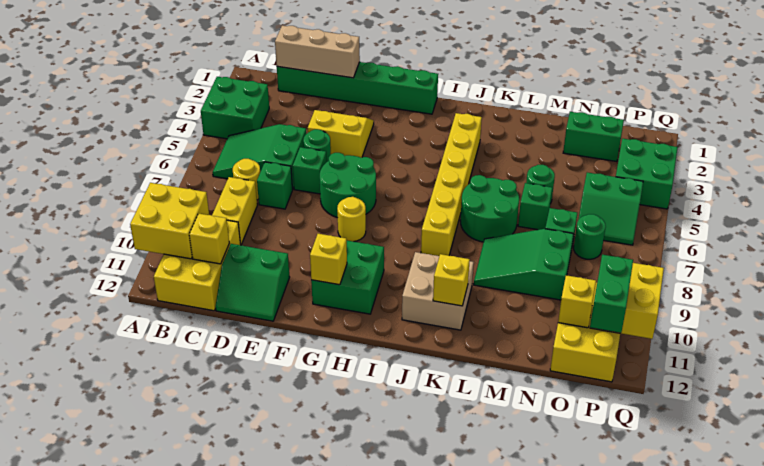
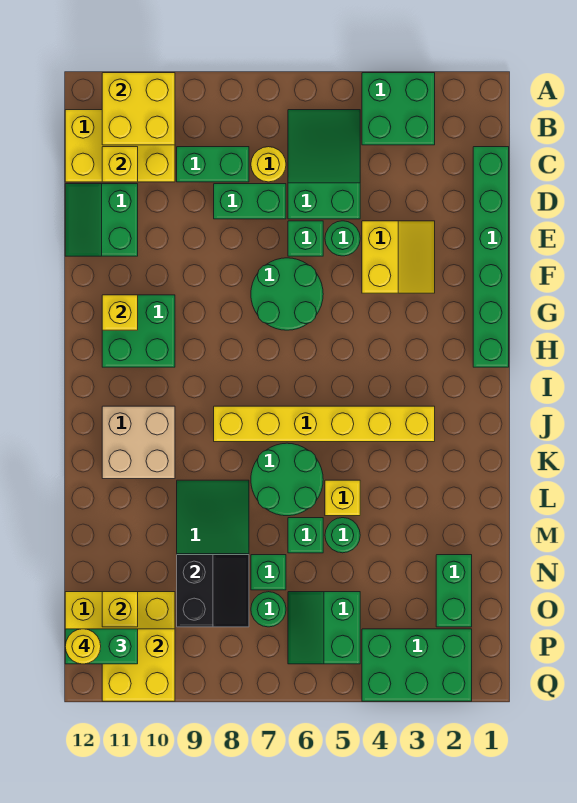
tan brick C1:E1 level 2 -> none
yellow brick C8:C9 level 1 -> green brick C8:C9 level 1
green brick D7 level 1 -> green brick D7:D8 level 1
yellow round brick G8 level 1 -> yellow round brick P12 level 4
yellow brick K11 level 2 -> yellow brick L5 level 1
none -> black slope N8:O9 level 2 top 9
green brick P3:Q4 level 1 -> green brick P2:Q4 level 1

